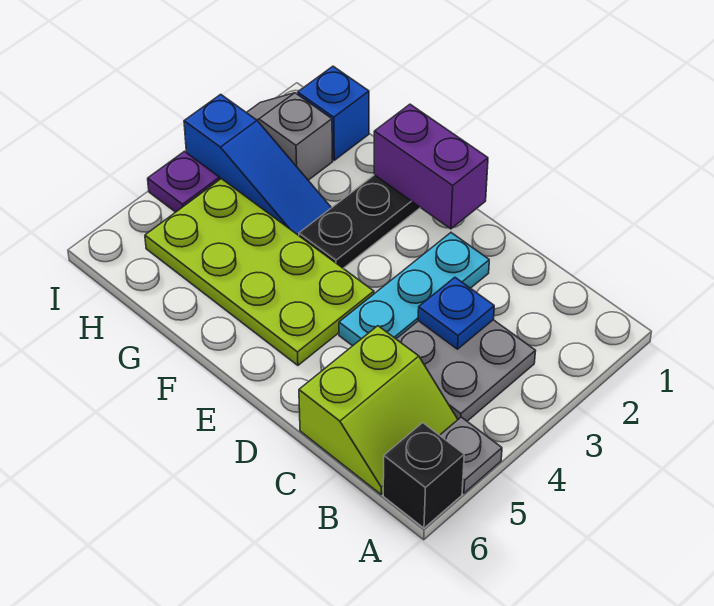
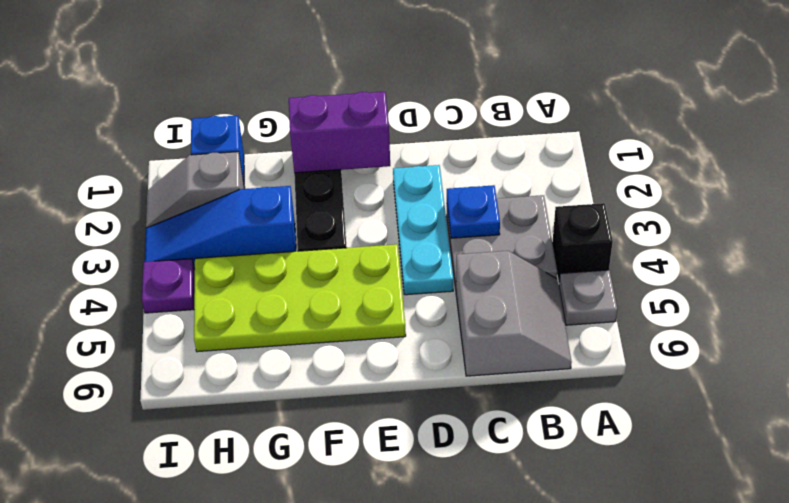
black brick A6 level 1 -> black brick A4 level 1
lime slope B5:C6 level 1 top C -> grey slope B5:C6 level 1 top C
blue slope G3:I3 level 1 top I -> blue slope G3:I3 level 1 top G

